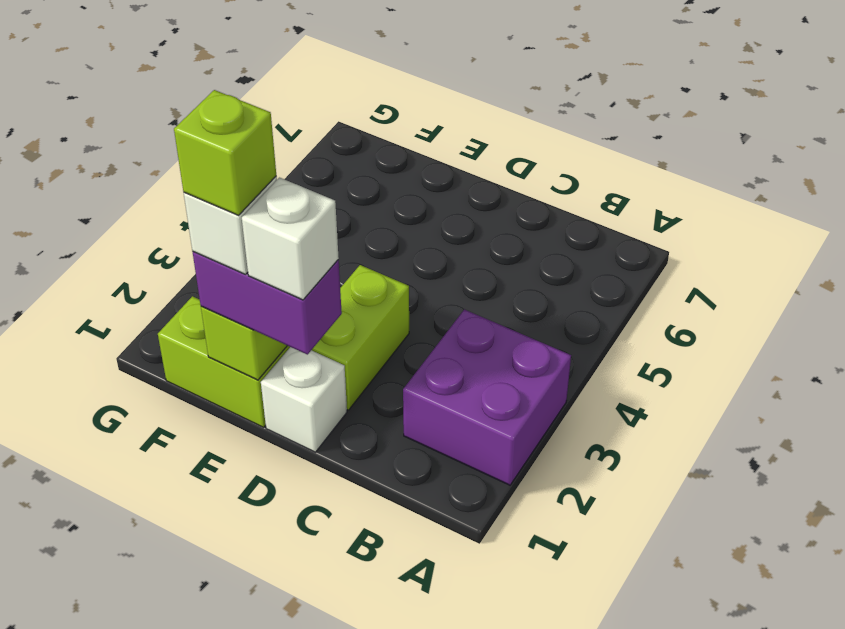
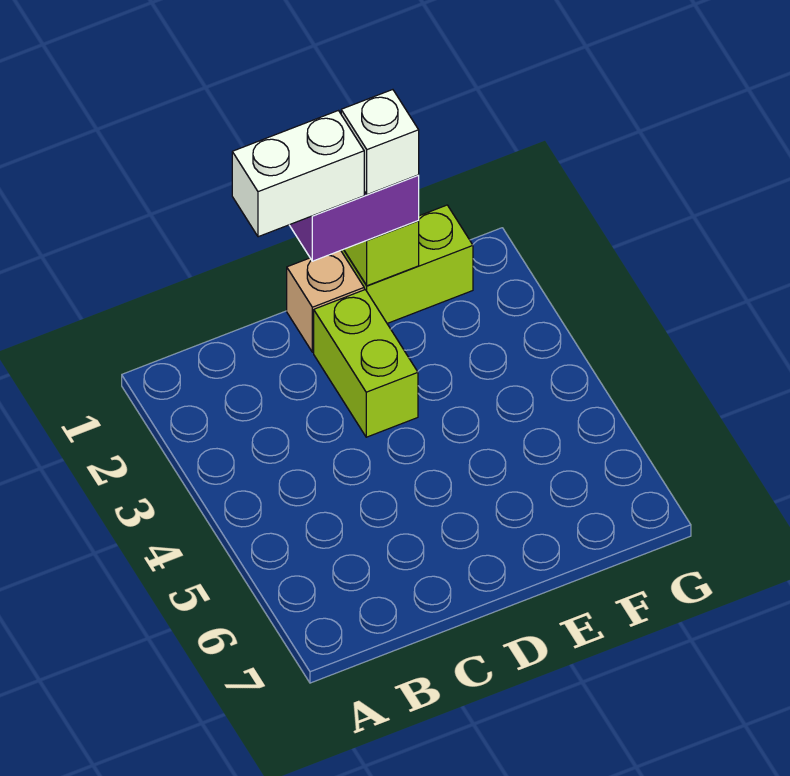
purple brick A2:B3 level 1 -> none
white brick D1 level 1 -> tan brick D1 level 1
white brick D1 level 4 -> white brick C1:D1 level 4
lime brick E1 level 5 -> none

